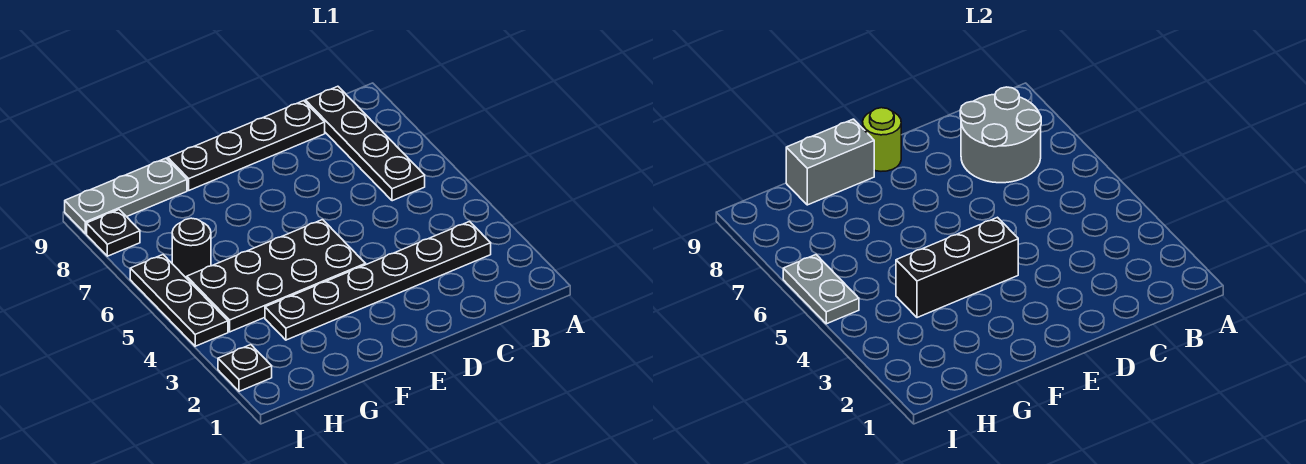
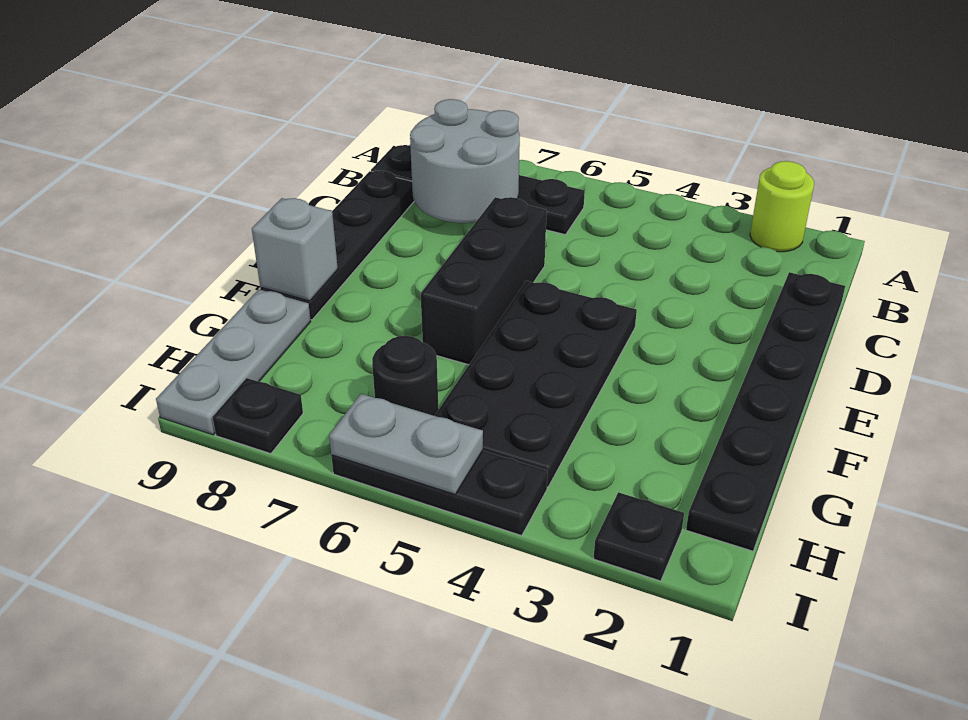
black plate B3:G3 level 1 -> black plate C1:H1 level 1
black brick E4:G4 level 2 -> black brick D6:F6 level 1
lime round brick E9 level 2 -> lime round brick A2 level 1
grey brick F9:G9 level 2 -> grey brick F9 level 2

